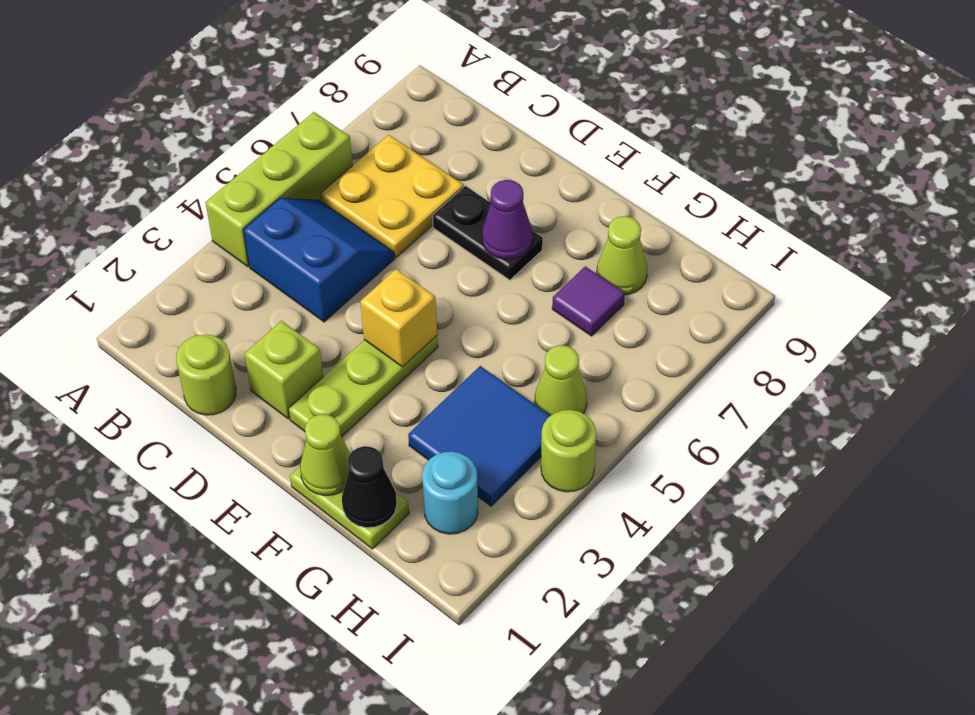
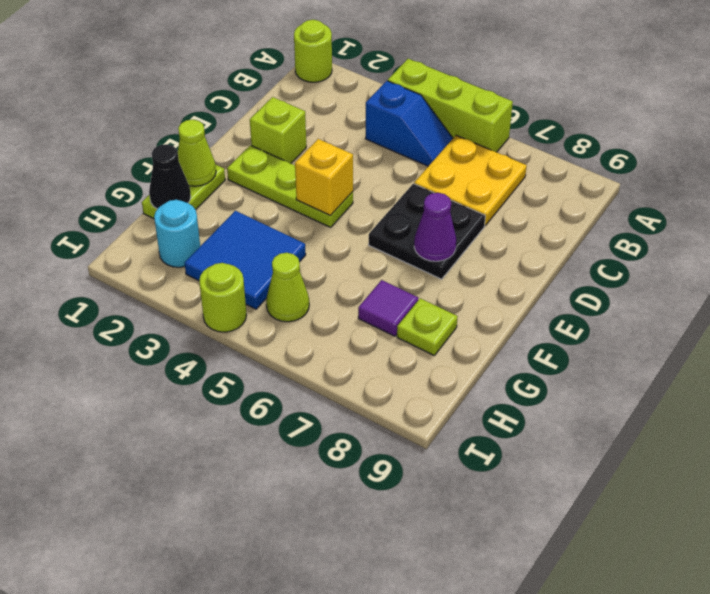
blue slope B4:C5 level 1 top 4 -> blue slope B4:B5 level 1 top 4
lime round brick C1 level 1 -> lime round brick A1 level 1
black plate D7:E7 level 1 -> black plate D6:E7 level 1
lime cone G8 level 1 -> lime plate G8 level 1

